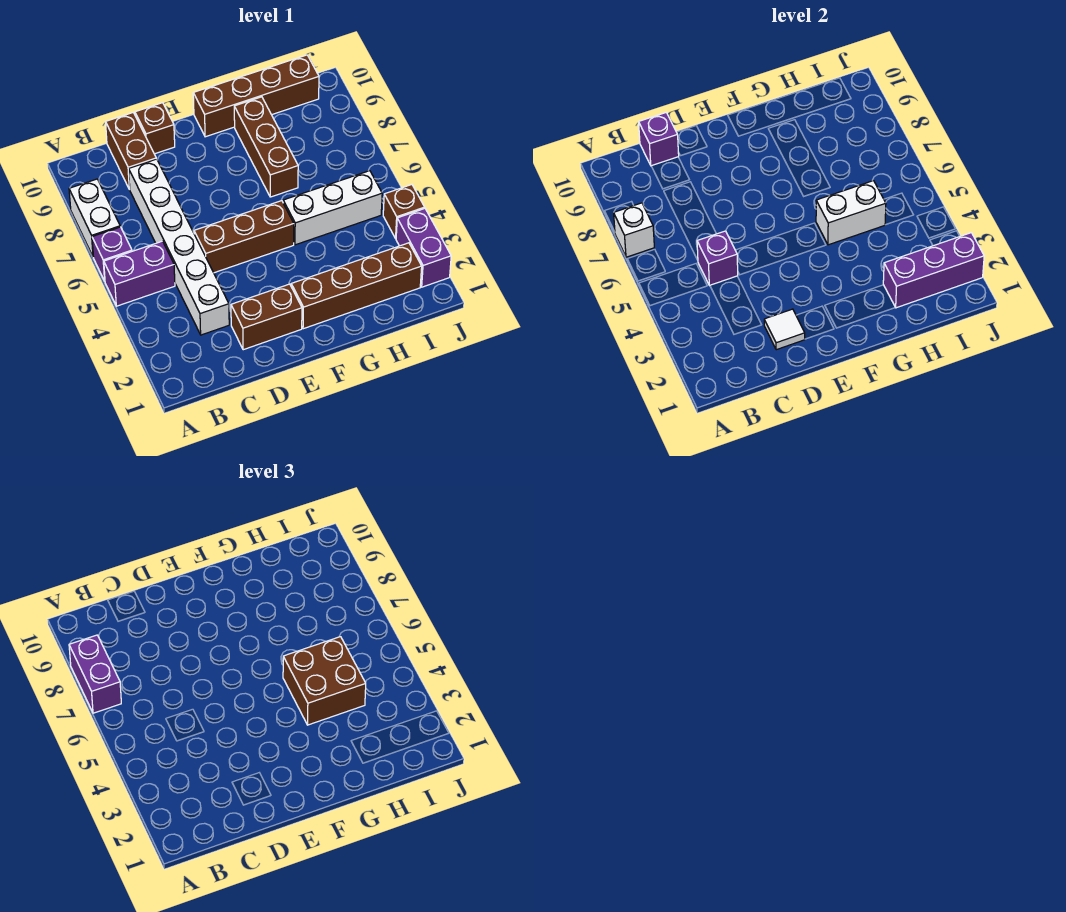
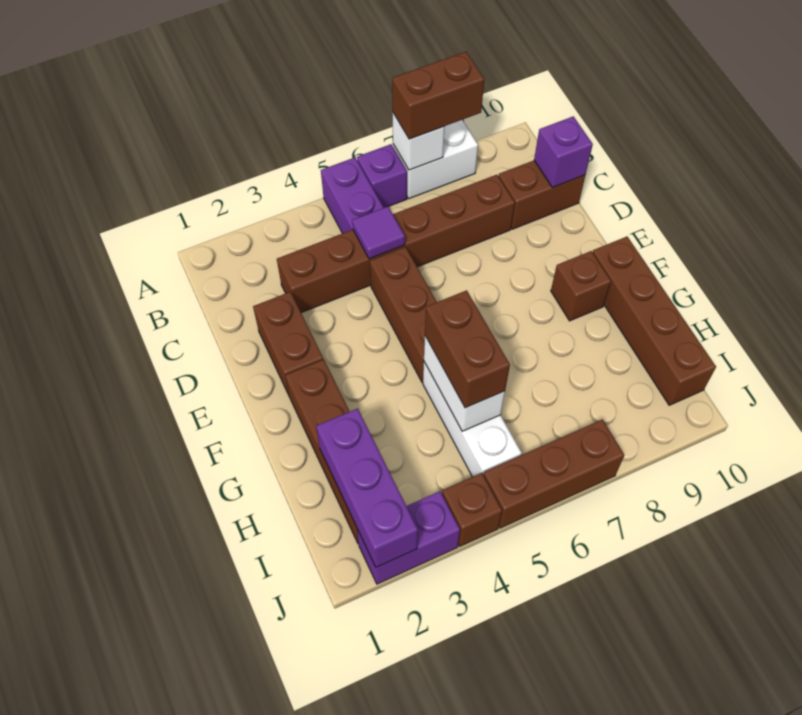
purple brick A7:A8 level 3 -> brown brick A7:A8 level 3
white brick C3:C8 level 1 -> brown brick C3:C8 level 1
purple brick C5 level 2 -> purple tile C5 level 2
white tile D2 level 2 -> none
brown brick D10 level 1 -> brown brick F9 level 1
brown brick G4:H5 level 3 -> brown brick G5:H5 level 3
brown brick G7:G9 level 1 -> brown brick J5:J7 level 1

